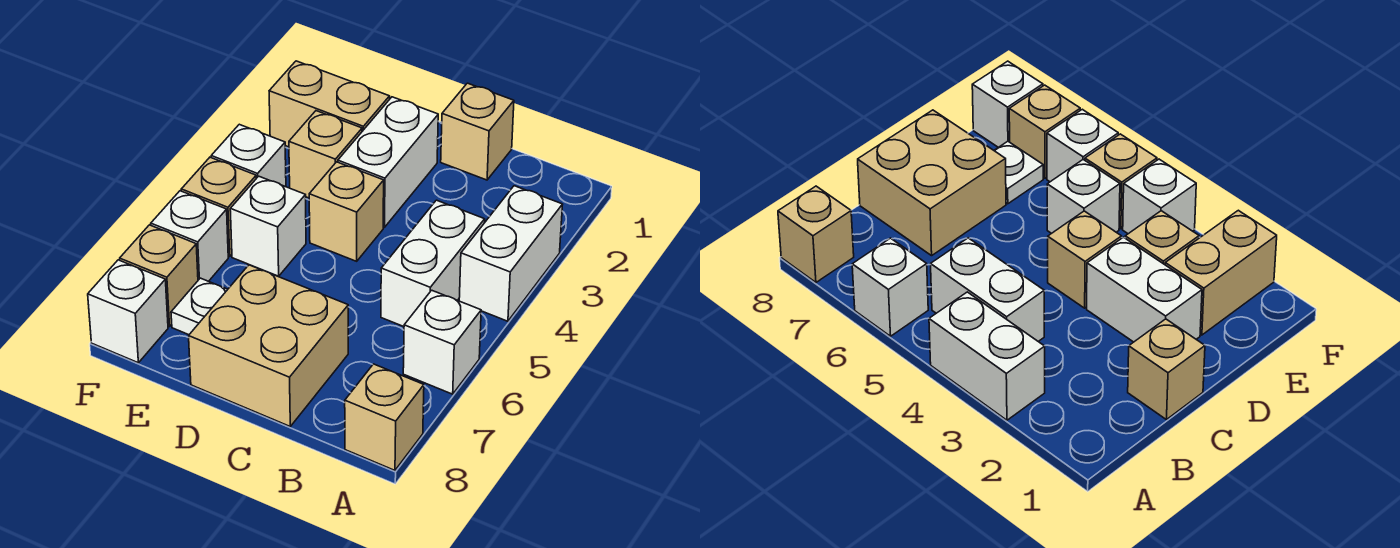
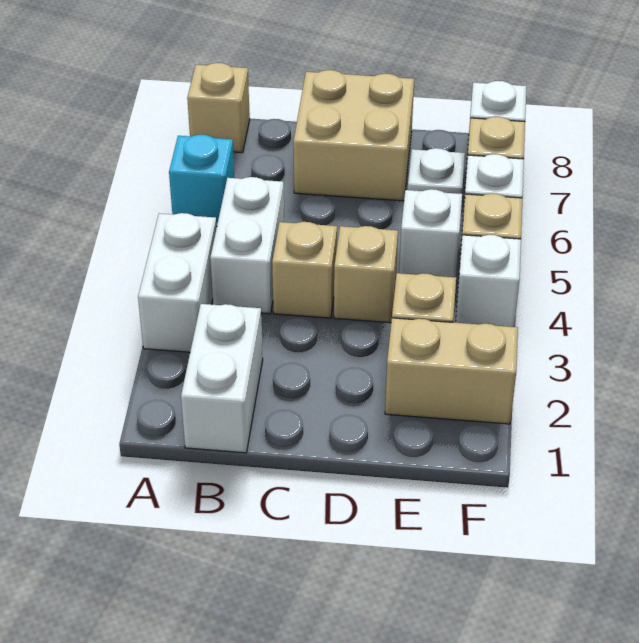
white brick A6 level 1 -> cyan brick A6 level 1
tan brick C1 level 1 -> tan brick C4 level 1
white brick D2:D3 level 1 -> white brick B1:B2 level 1

